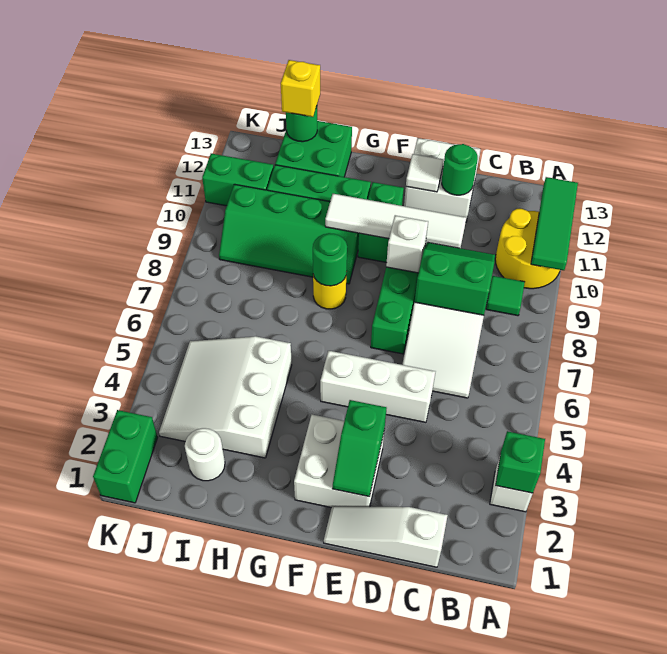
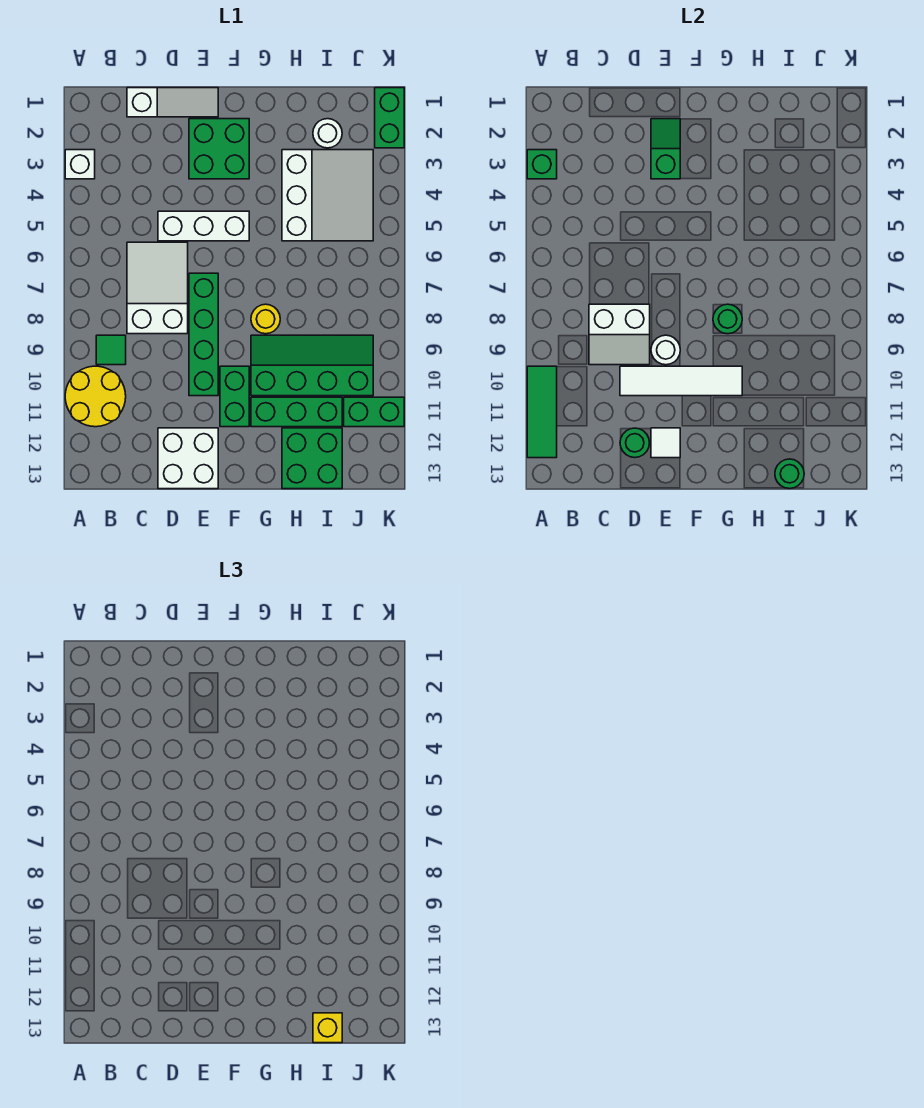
green slope C8:D9 level 2 top 8 -> white slope C8:D9 level 2 top 8
white brick E2:F3 level 1 -> green brick E2:F3 level 1
white brick E9 level 2 -> white round brick E9 level 2

